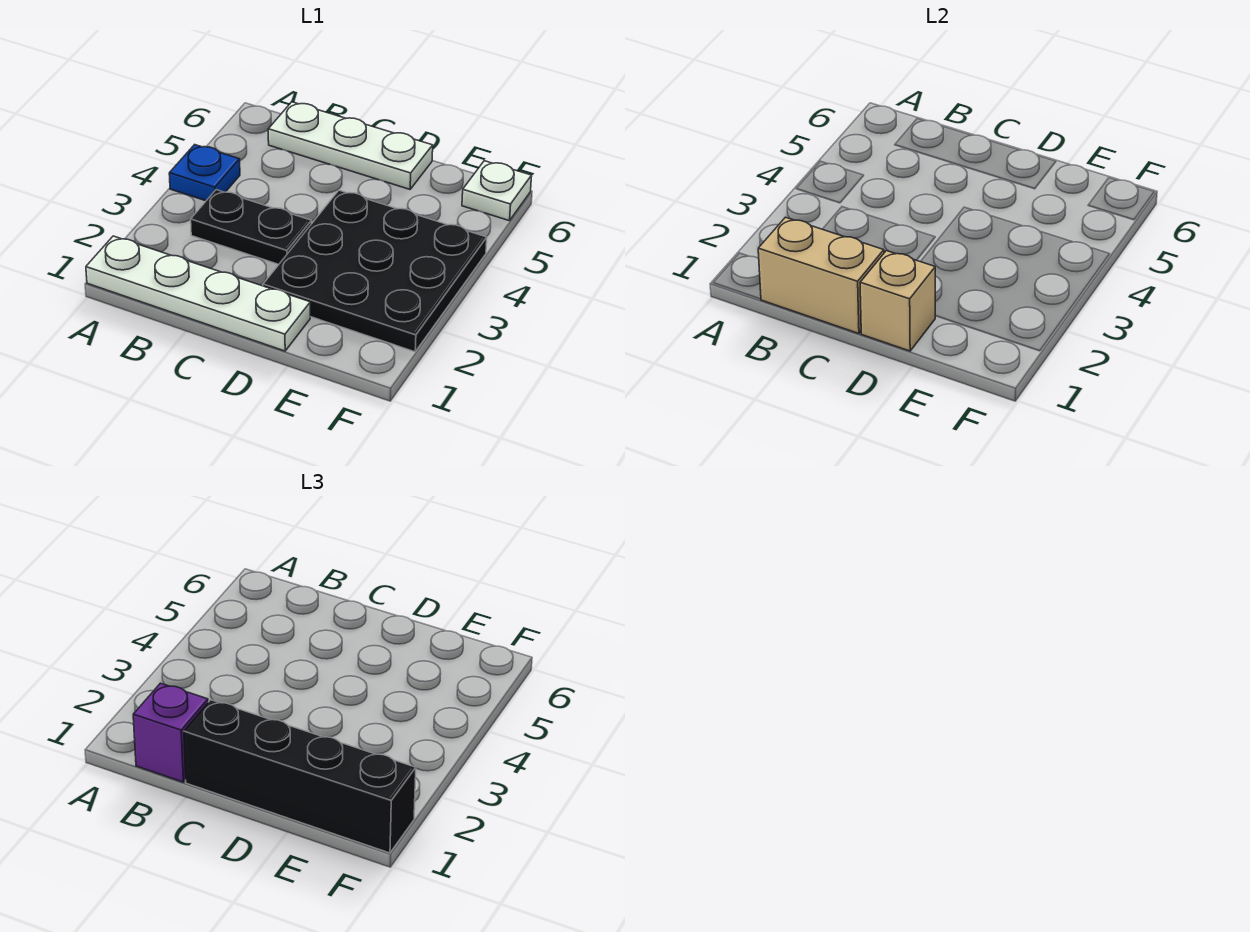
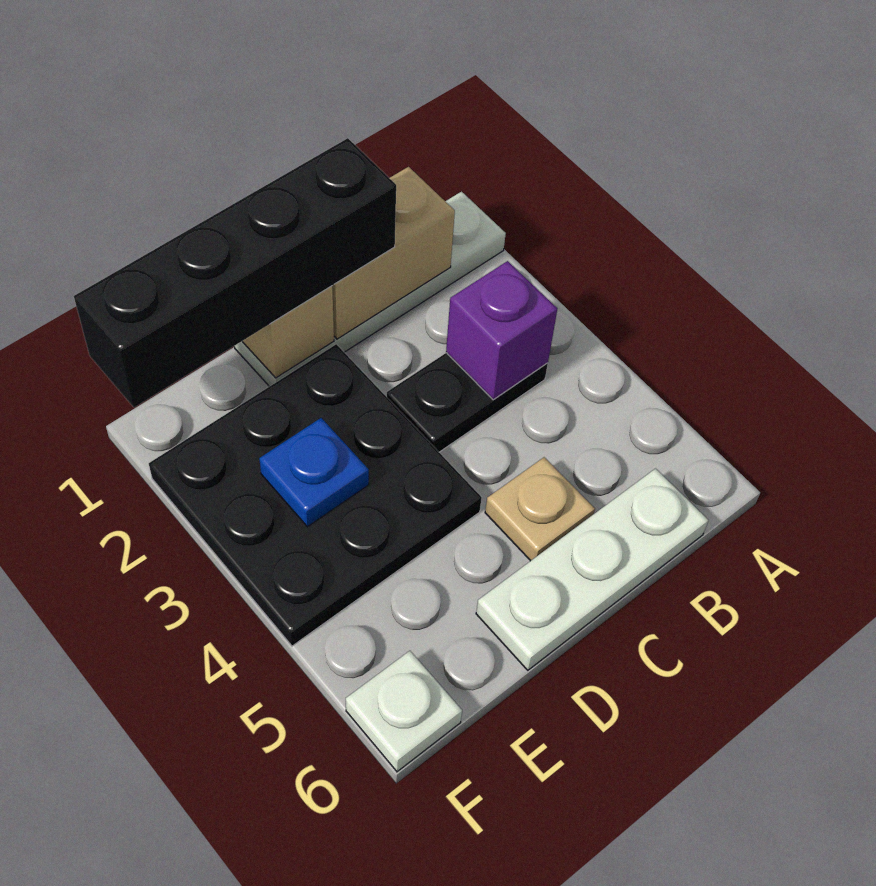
blue plate A4 level 1 -> blue plate E3 level 2
purple brick B1 level 3 -> purple brick B3 level 2
none -> tan plate C5 level 1

